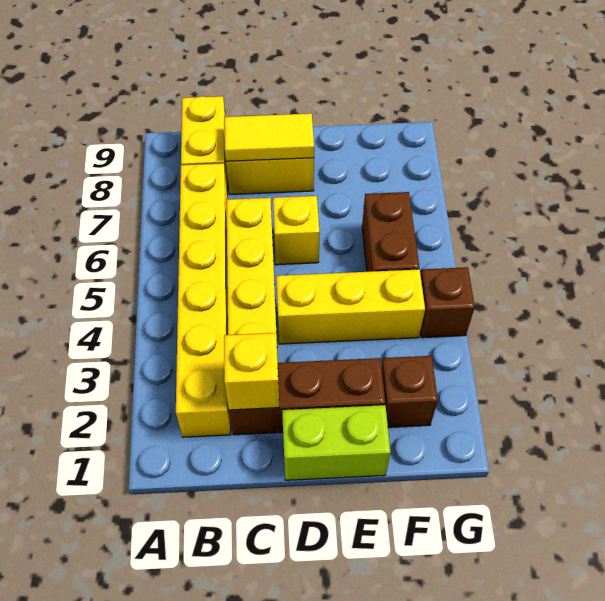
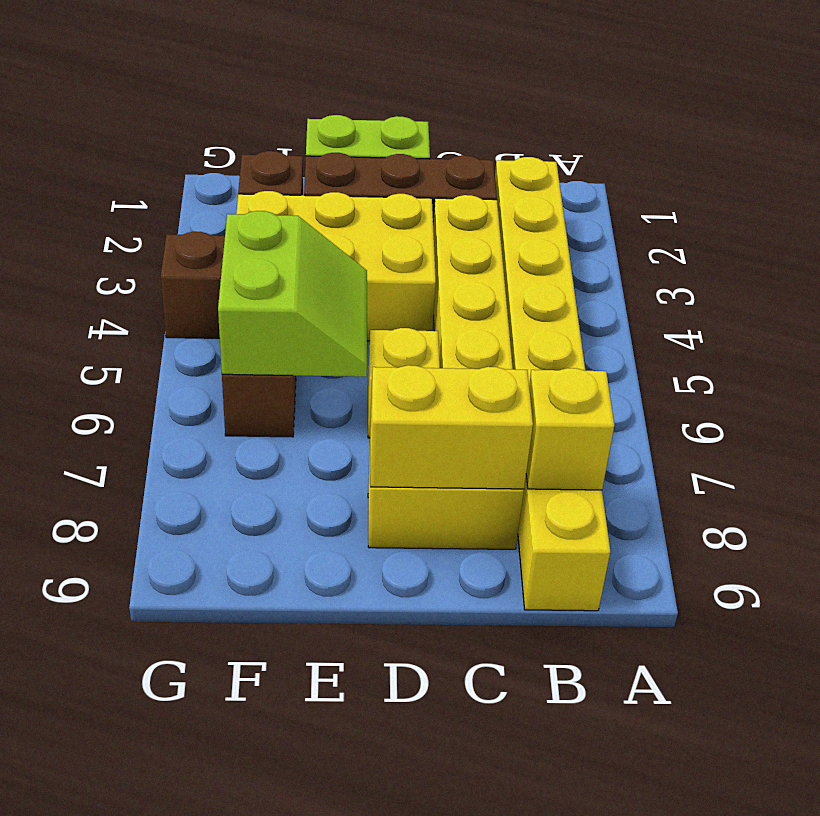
yellow brick C2 level 2 -> yellow brick B8 level 2
yellow tile C8:D8 level 2 -> yellow brick C8:D8 level 2
yellow brick D4:F4 level 1 -> yellow brick D3:F4 level 1
none -> lime slope E5:F6 level 2 top F

